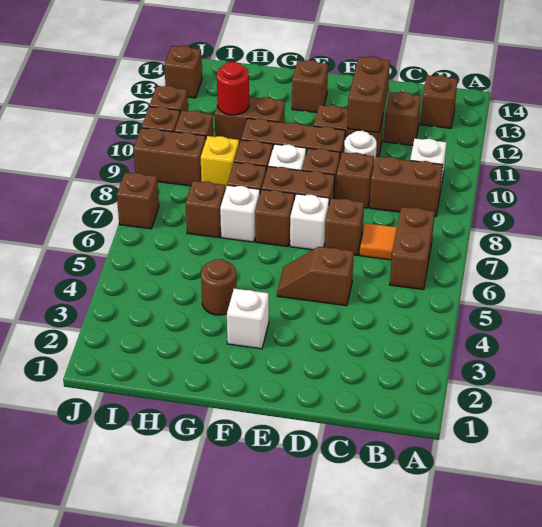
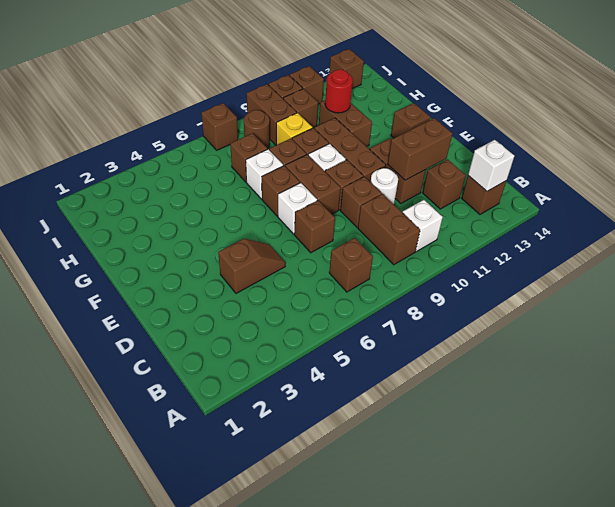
brown brick B6:B7 level 1 -> brown brick B7 level 1
orange tile C7 level 1 -> none
brown slope D5:E5 level 1 top D -> brown slope D4:D5 level 1 top 4
white brick F3 level 1 -> white brick B13 level 2
brown round brick G4 level 1 -> brown round brick I8 level 1

